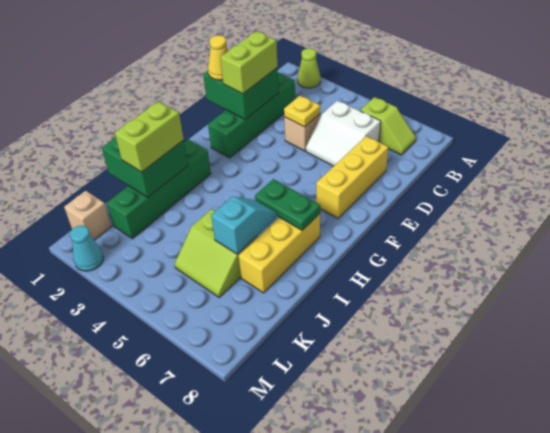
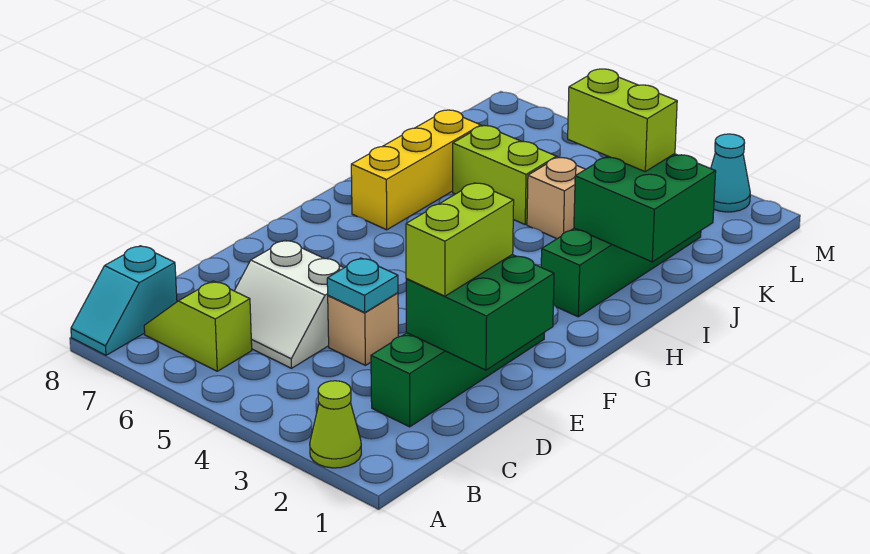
white slope C5:D6 level 1 top C -> white slope C5:D6 level 1 top D
yellow plate D4 level 2 -> cyan plate D4 level 2
yellow brick D7:F7 level 1 -> none
yellow cone E1 level 3 -> none
green plate H6:H7 level 2 -> none
lime brick I2:J2 level 3 -> lime brick J2:J3 level 3
cyan slope I6:J6 level 2 top J -> cyan slope A8:B8 level 1 top B
tan brick L1 level 1 -> tan brick J4 level 1

